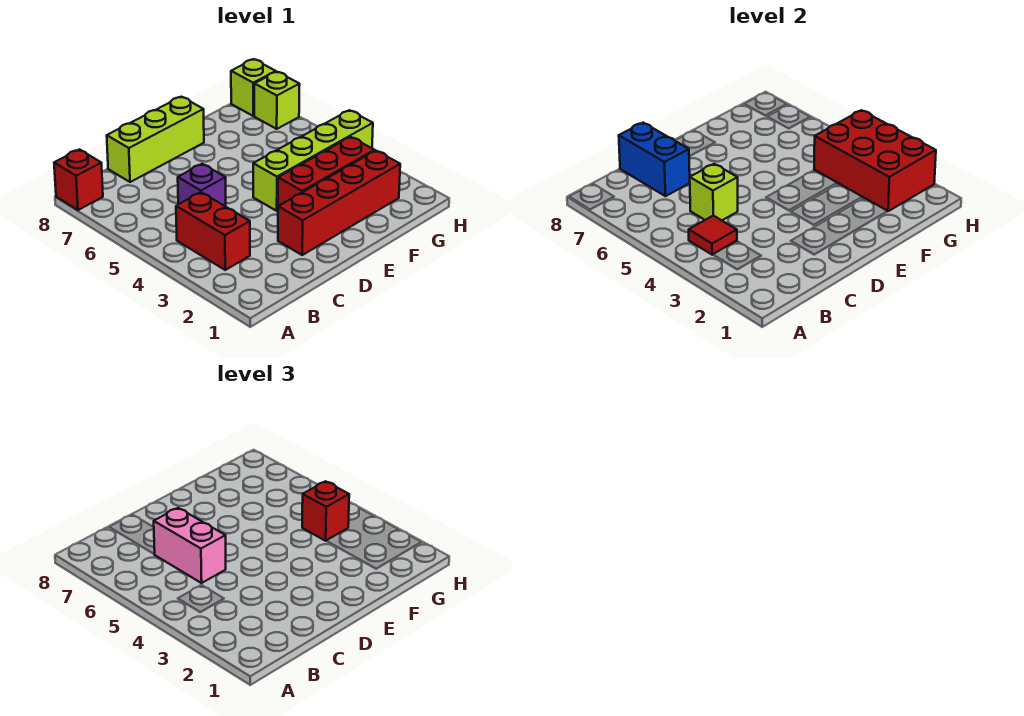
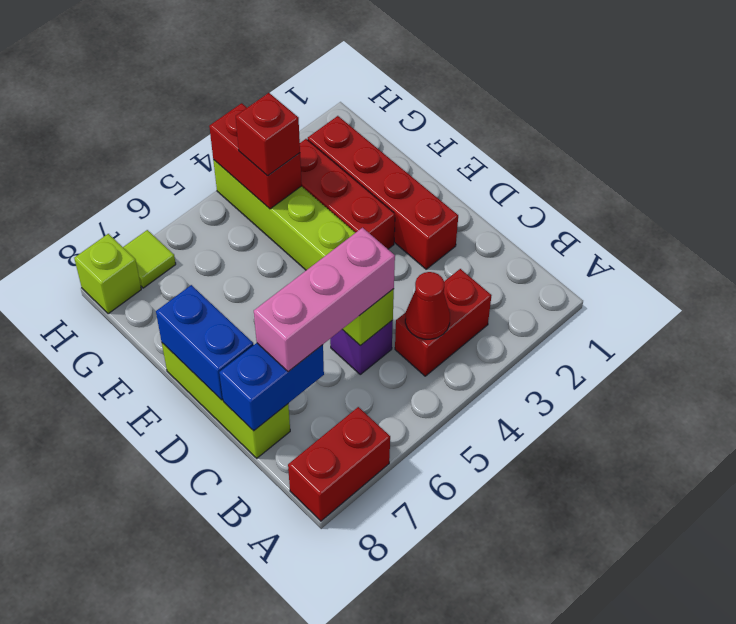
red brick A8 level 1 -> red brick A7:A8 level 1
red tile B4 level 2 -> red cone B4 level 2
pink brick C5:C6 level 3 -> pink brick C5:C7 level 3
none -> blue brick D8:E8 level 2
red brick G2:H4 level 2 -> red brick G4:H4 level 2
lime brick H7 level 1 -> lime tile H7 level 1

